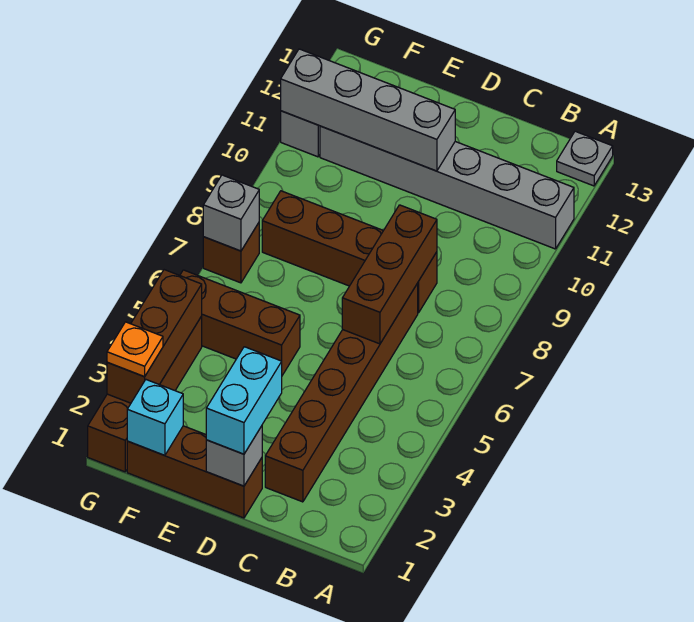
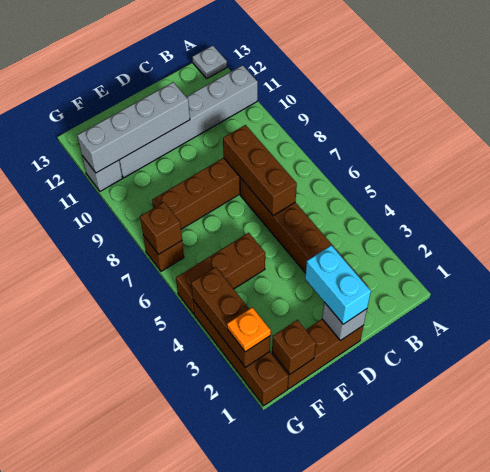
cyan brick F1 level 2 -> brown brick F1 level 2
grey brick G7 level 2 -> brown brick G7 level 2

